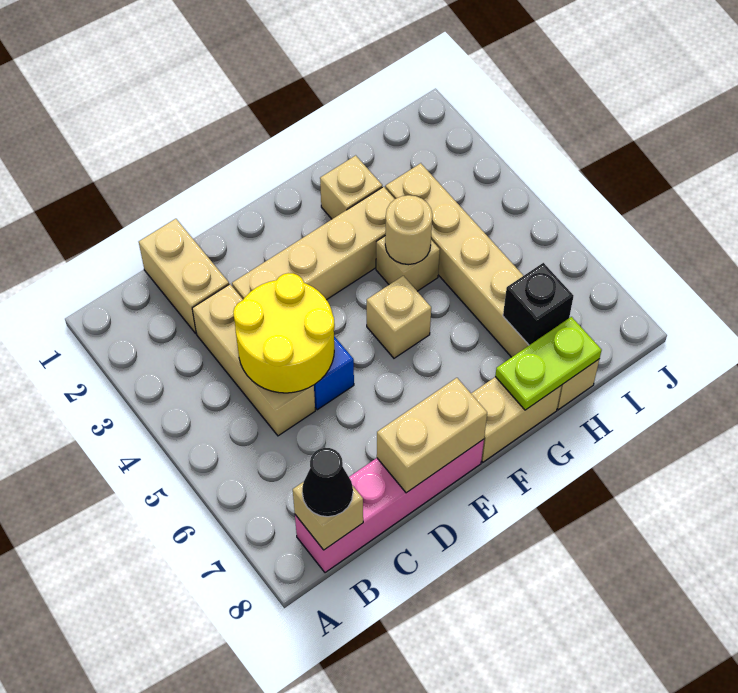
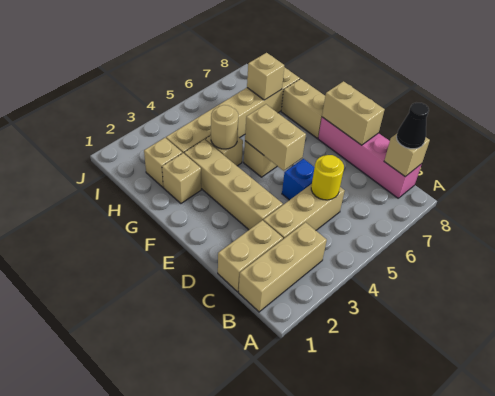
none -> tan brick B1:B3 level 1
yellow round brick C4:D5 level 2 -> yellow round brick C5 level 2
none -> tan brick E5:F5 level 2
lime plate G8:H8 level 2 -> none
none -> tan brick H2 level 1
black brick H7 level 2 -> tan brick H7 level 2

